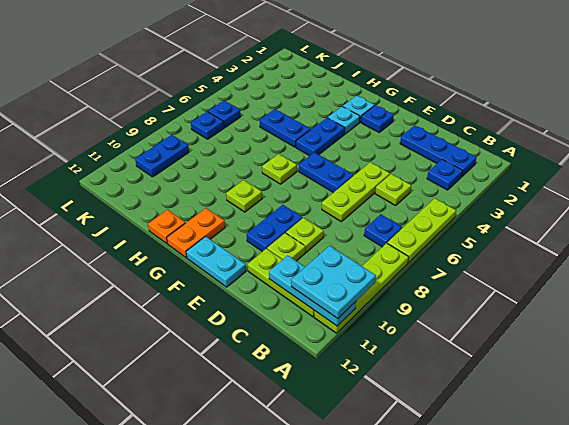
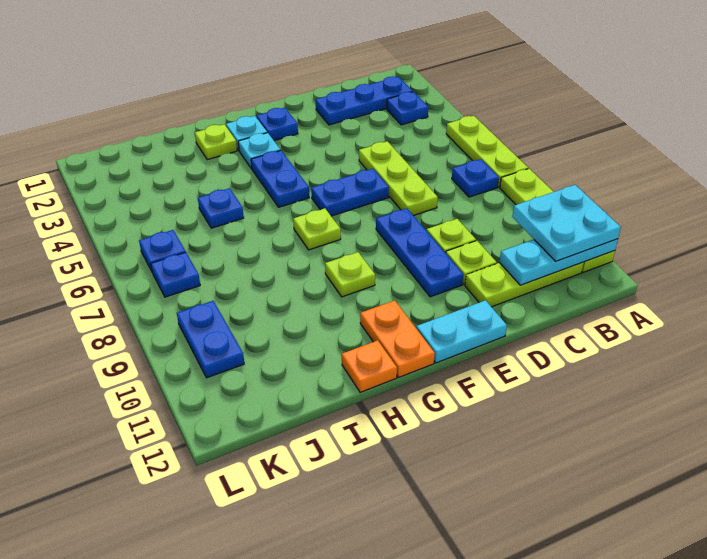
lime plate C5 level 1 -> lime plate H2 level 1
blue plate E9:E10 level 1 -> blue plate E8:E10 level 1
blue plate H5:I5 level 1 -> blue plate I5 level 1

